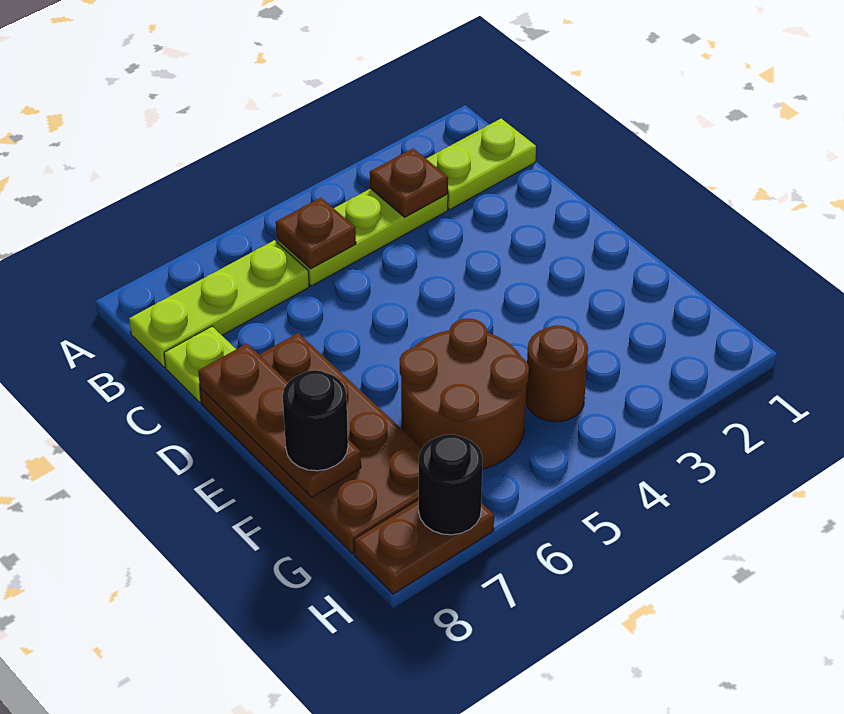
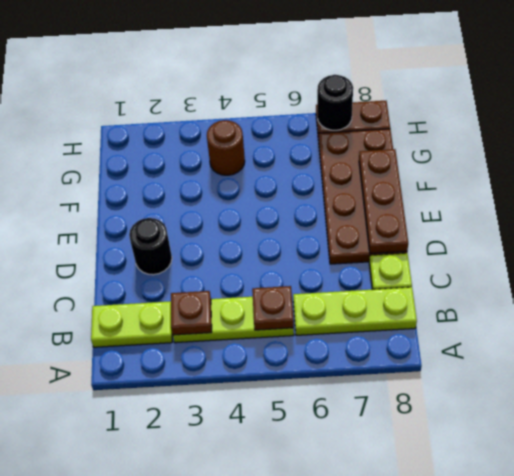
brown round brick F5:G6 level 1 -> none
black round brick F8 level 3 -> black round brick D2 level 1

